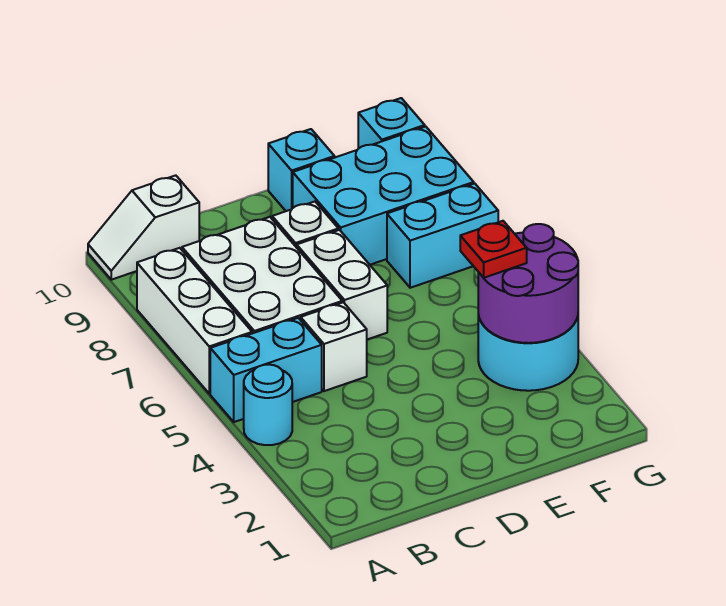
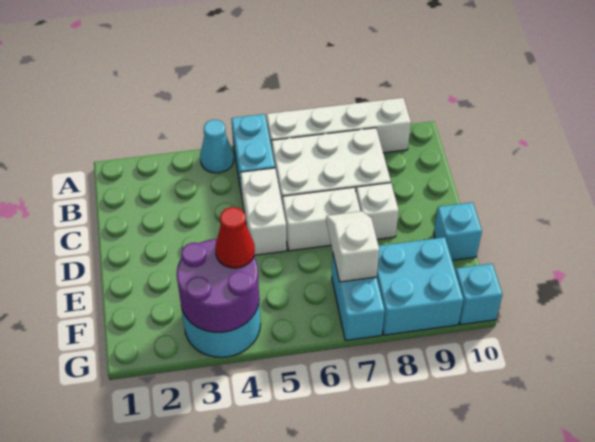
cyan round brick A4 level 1 -> cyan cone A4 level 1
white brick A6:A8 level 1 -> white brick A6:A9 level 1
white slope A10:B10 level 1 top B -> white slope E7:F7 level 2 top F
white brick C5 level 1 -> white brick C5:D5 level 1
cyan brick E8:G9 level 1 -> cyan brick F8:G9 level 1
red plate F4 level 3 -> red cone F4 level 3

